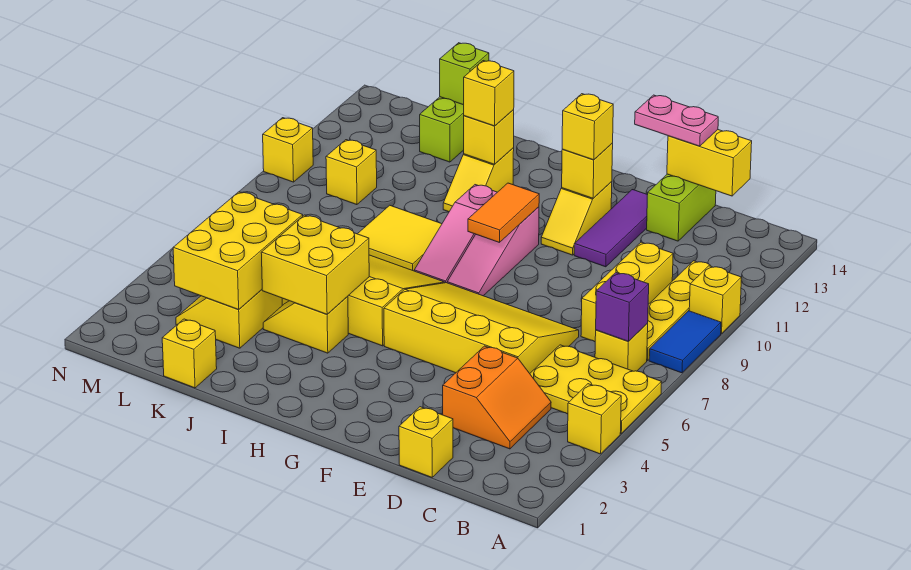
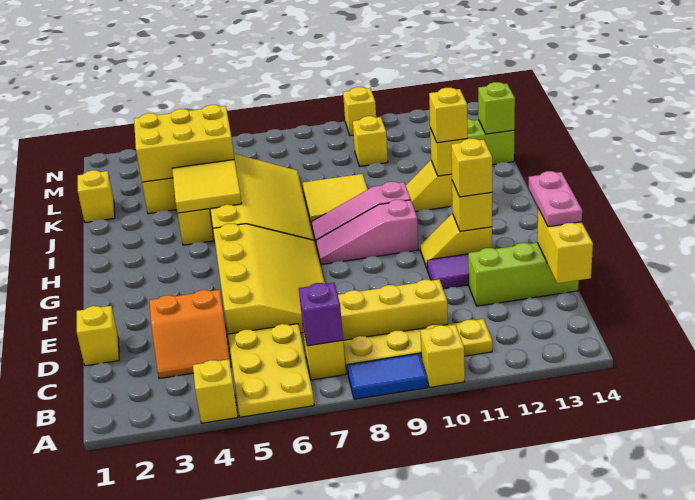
lime brick D13:D14 level 1 -> lime brick D12:D14 level 1
orange tile G9:G10 level 2 -> none
yellow brick I4:J5 level 2 -> yellow tile I4:J5 level 2

